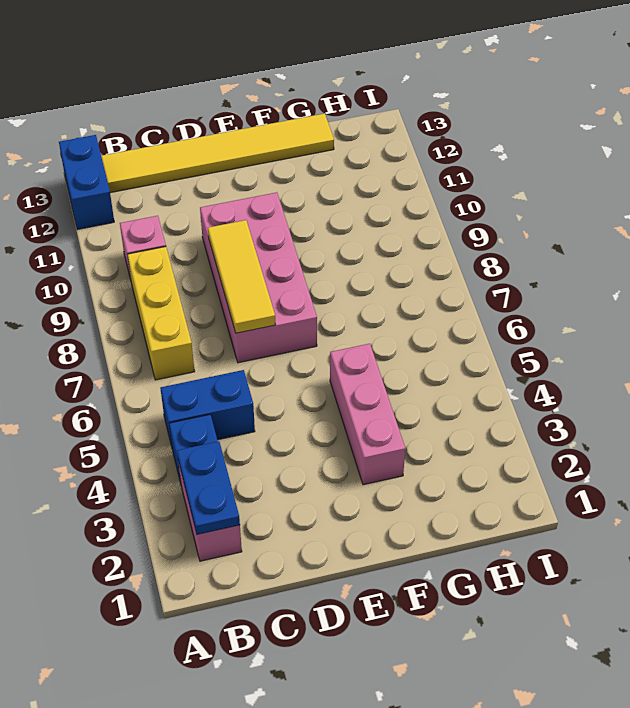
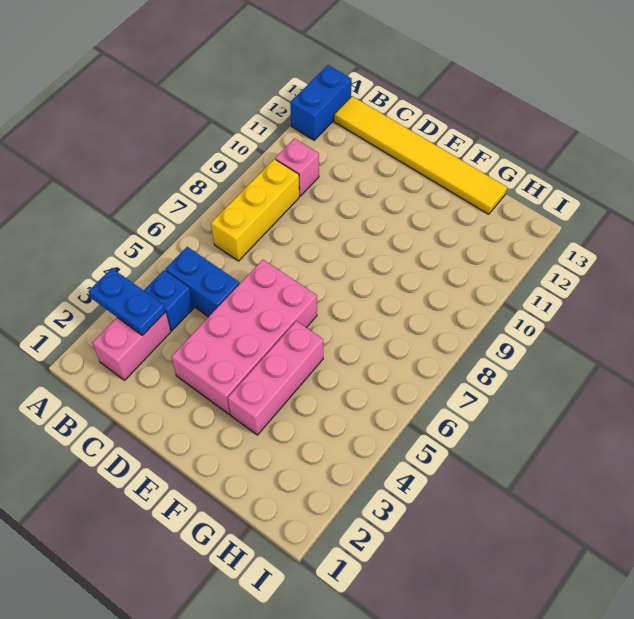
blue plate B2:B3 level 2 -> blue plate A3:B3 level 2
pink brick D7:E10 level 1 -> pink brick D3:E6 level 1
yellow tile D7:D9 level 2 -> none

